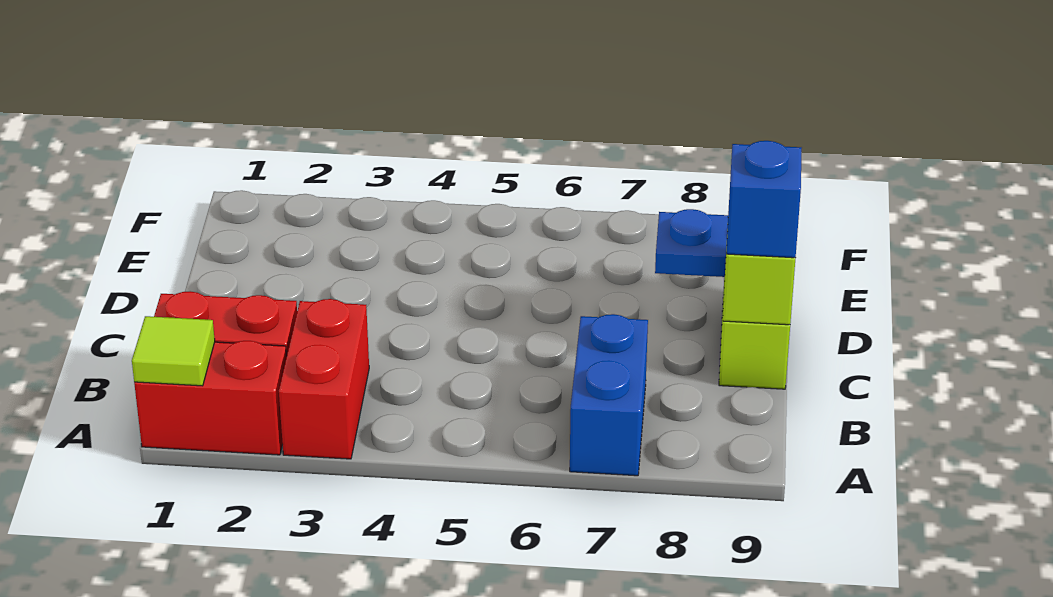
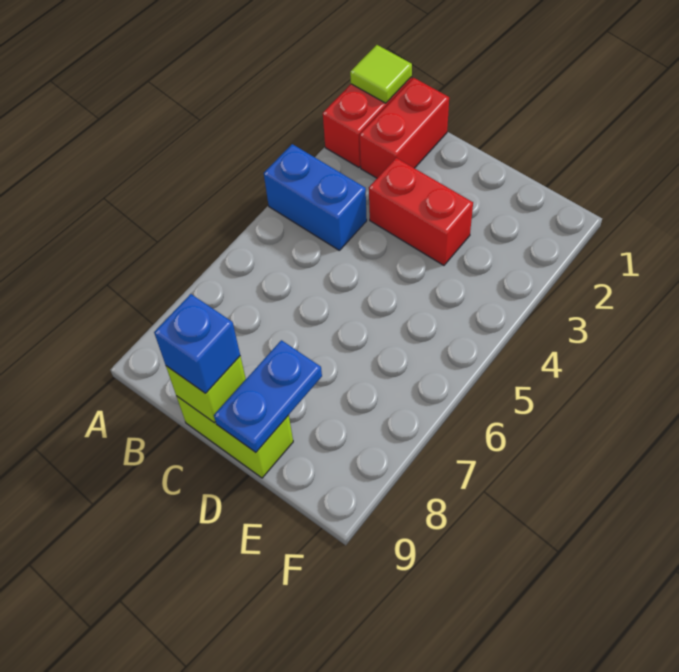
red brick A3:B3 level 1 -> red brick C3:D3 level 1
blue brick A7:B7 level 1 -> blue brick A4:B4 level 1

